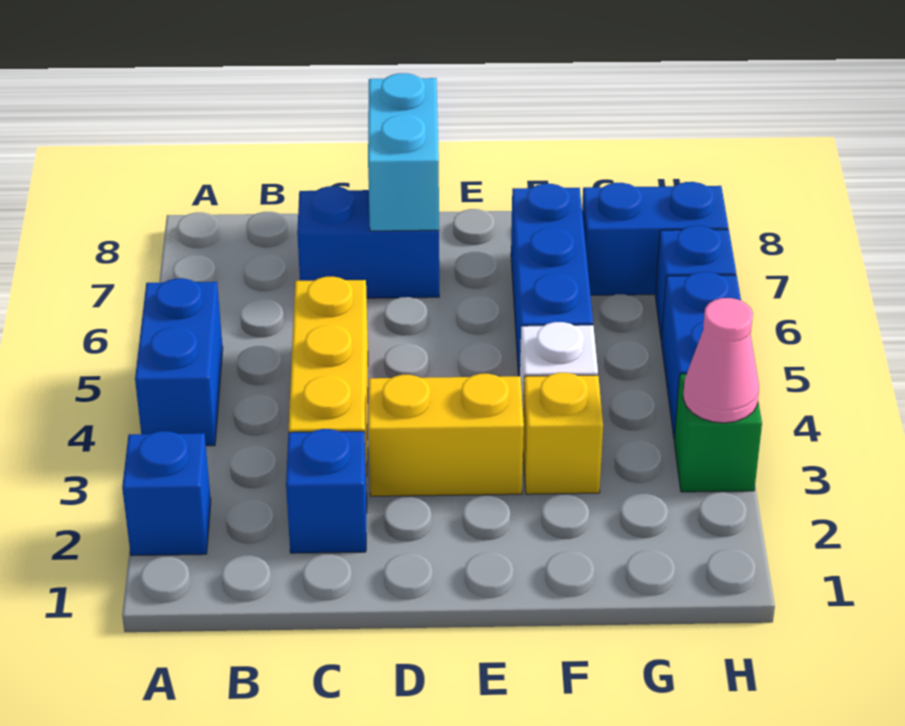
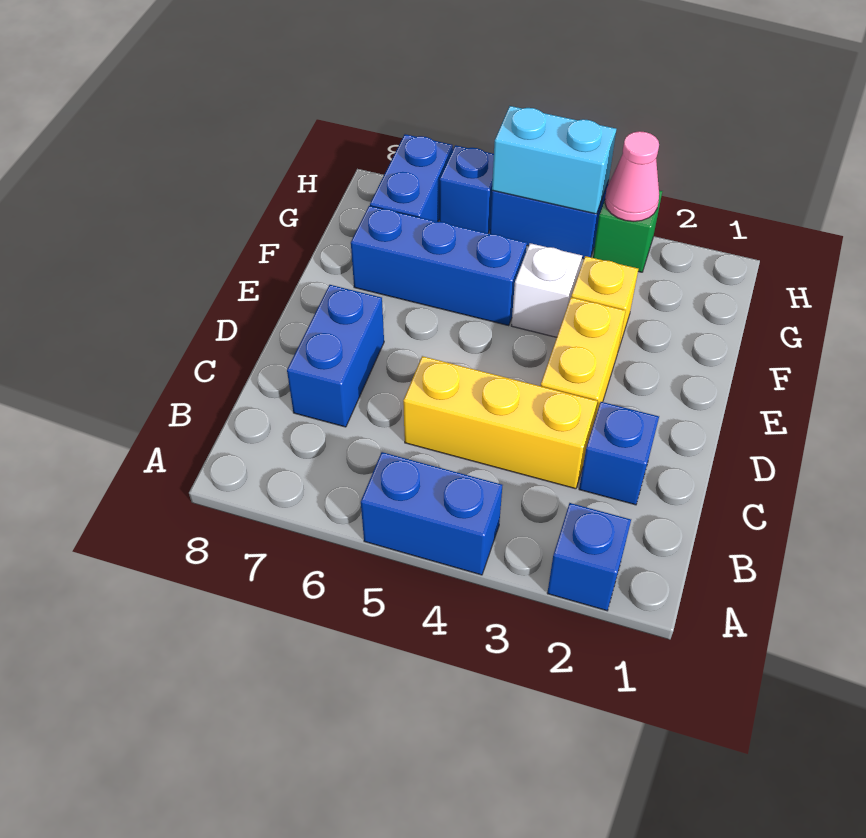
cyan brick D7:D8 level 2 -> cyan brick H4:H5 level 2

